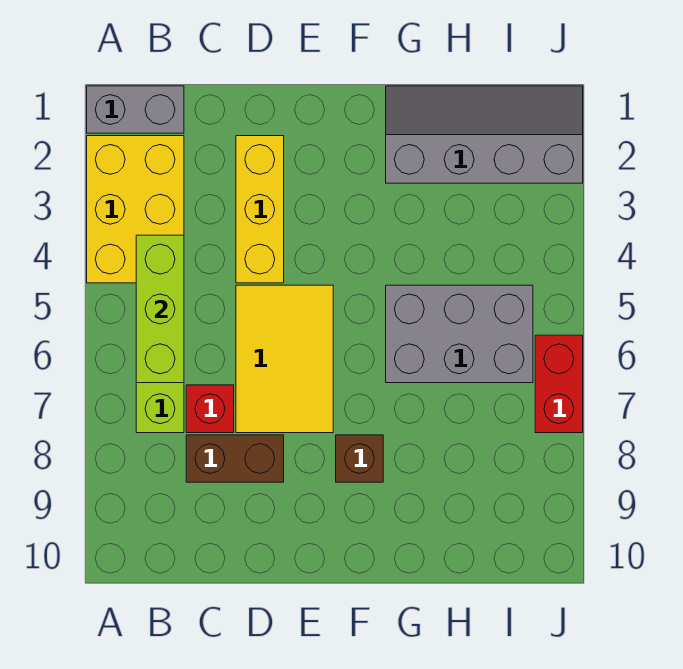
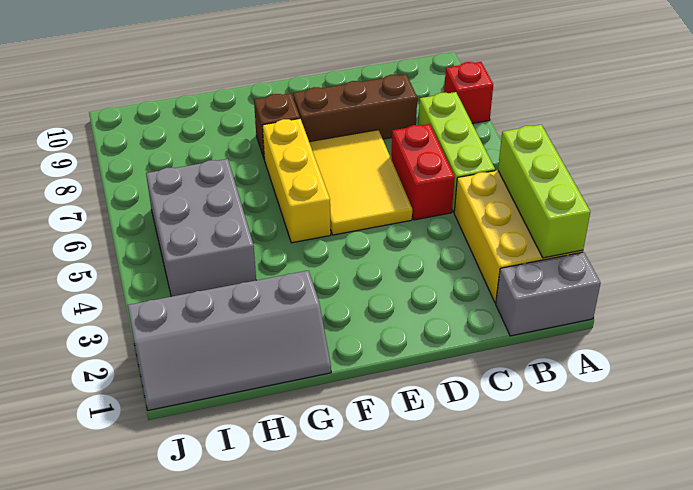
lime brick B4:B6 level 2 -> lime brick A2:A4 level 2
red brick C7 level 1 -> red brick A8 level 1
brown brick C8:D8 level 1 -> brown brick C8:E8 level 1
yellow brick D2:D4 level 1 -> yellow brick F5:F7 level 1
grey brick G5:I6 level 1 -> grey brick H4:I6 level 1
red brick J6:J7 level 1 -> red brick C5:C6 level 1

